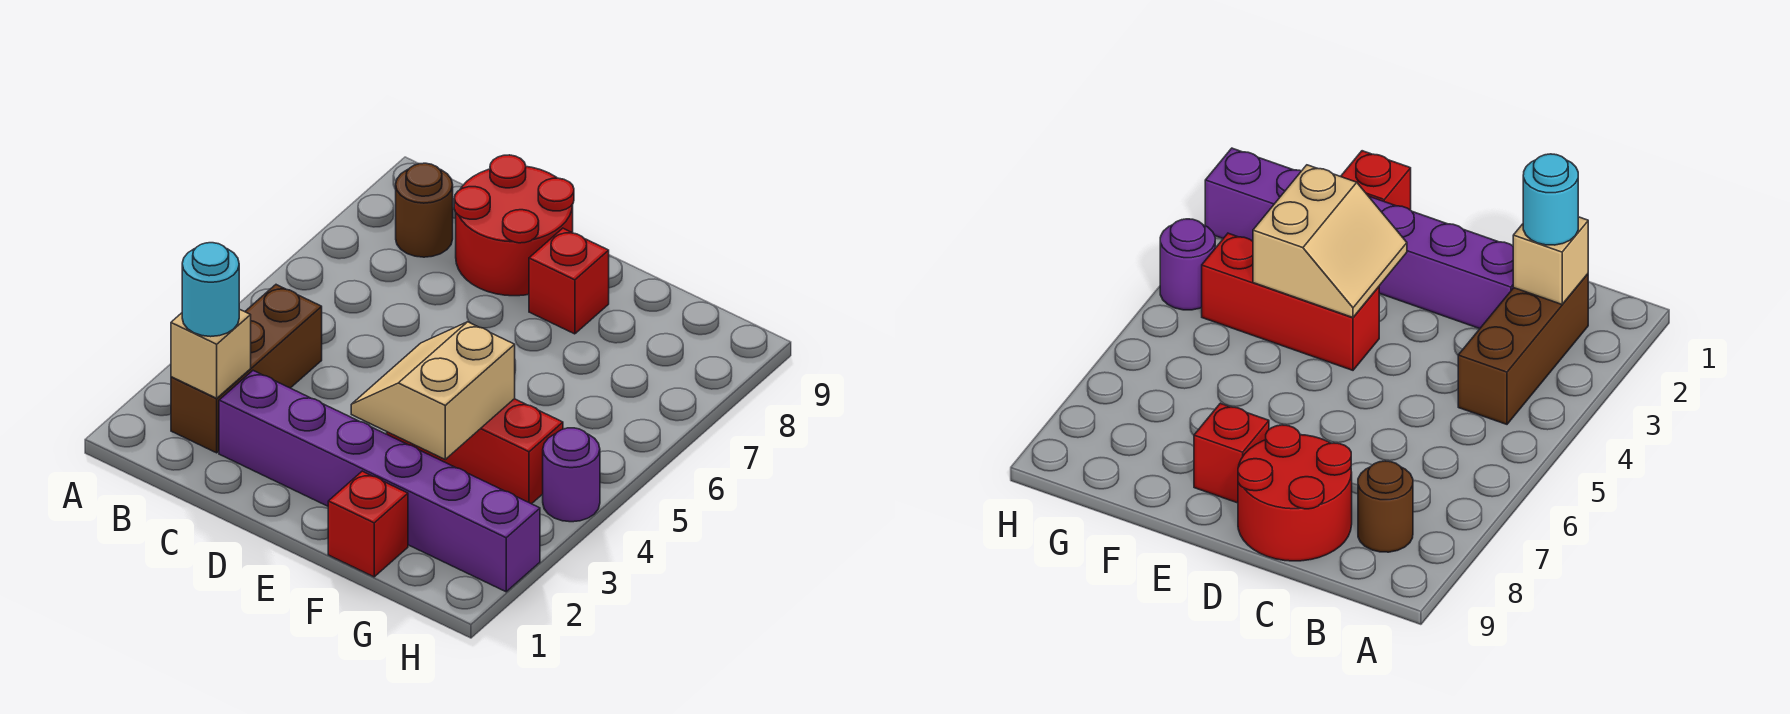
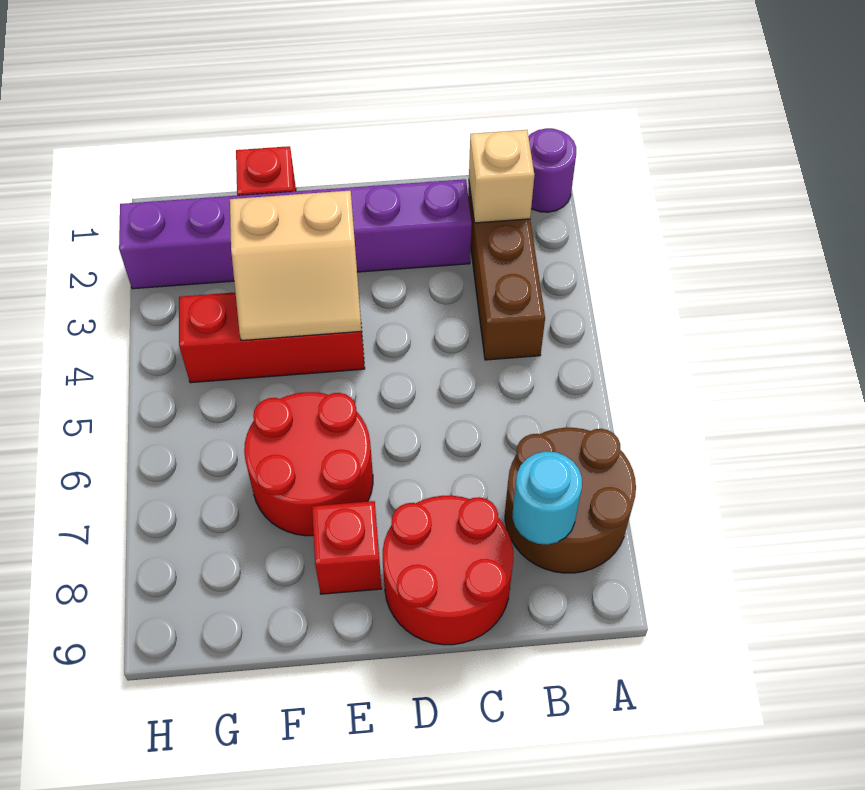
cyan round brick B2 level 3 -> cyan round brick B8 level 2
brown round brick B8 level 1 -> brown round brick A7:B8 level 1
tan slope E3:F4 level 2 top F -> tan slope E3:F4 level 2 top 3
none -> red round brick E6:F7 level 1
purple round brick H4 level 1 -> purple round brick A1 level 1

